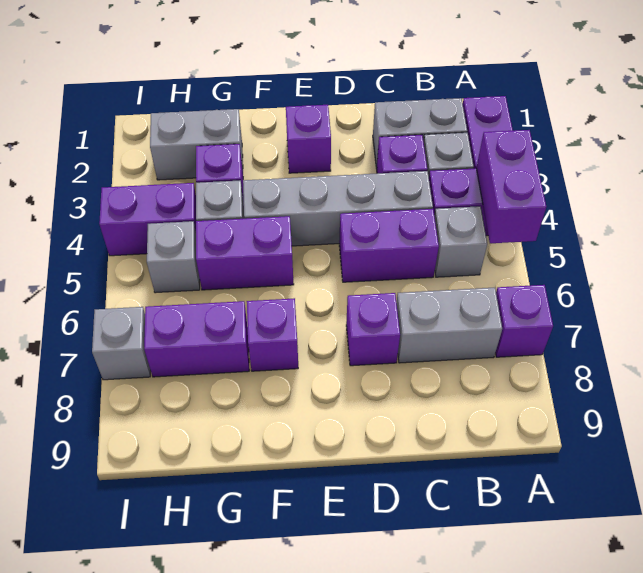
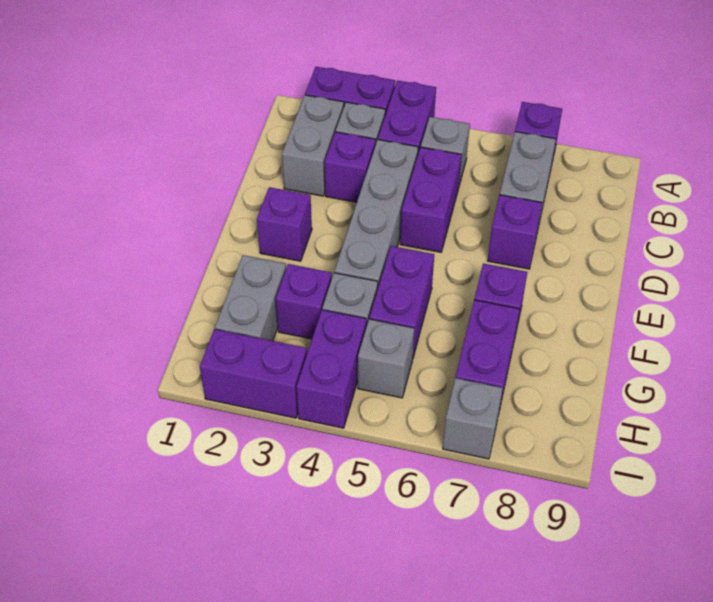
purple brick A4:A5 level 2 -> purple brick I2:I3 level 1

